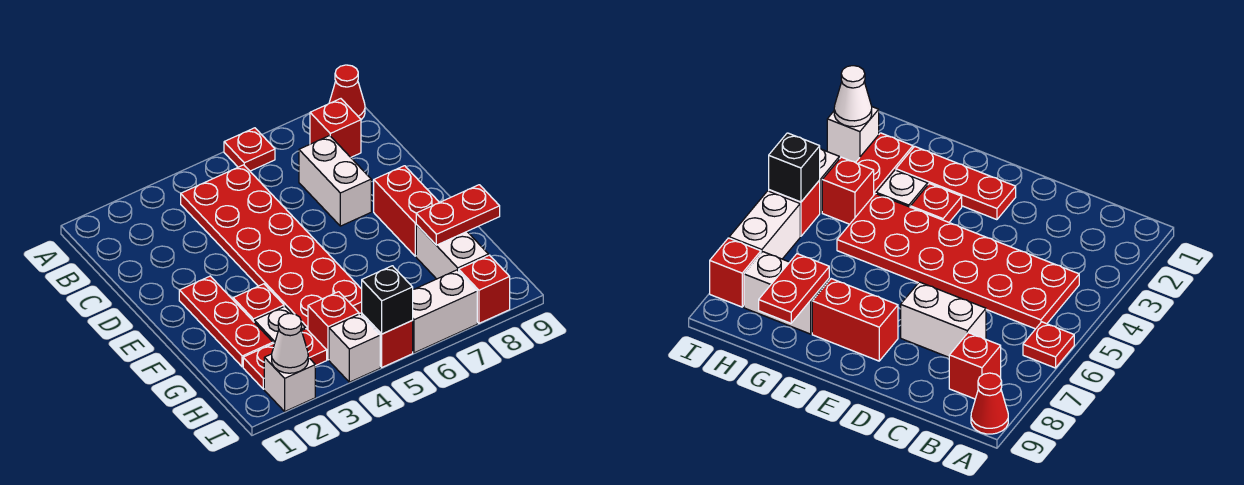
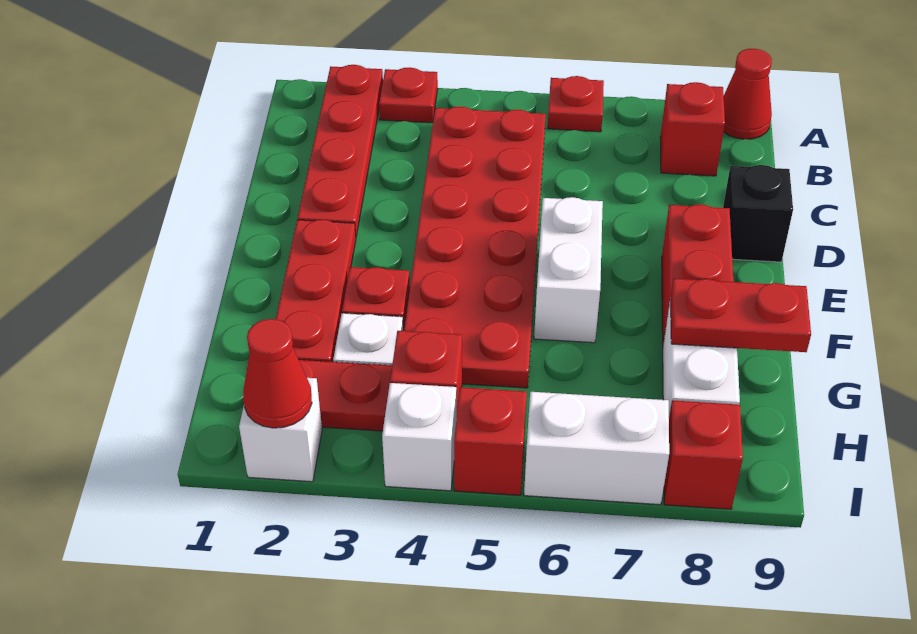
none -> red plate A2:D2 level 1
none -> red plate A3 level 1
white brick C7:D7 level 1 -> white brick E6:F6 level 1
white cone I2 level 2 -> red cone I2 level 2
black brick I5 level 2 -> black brick D9 level 1

